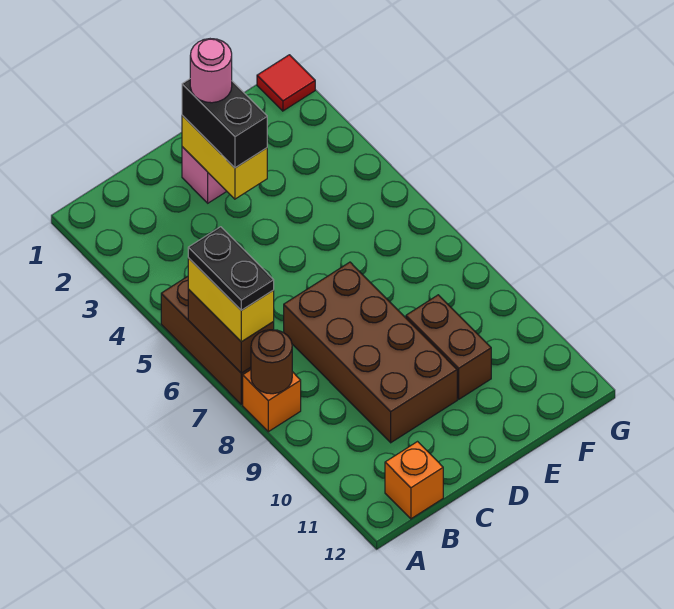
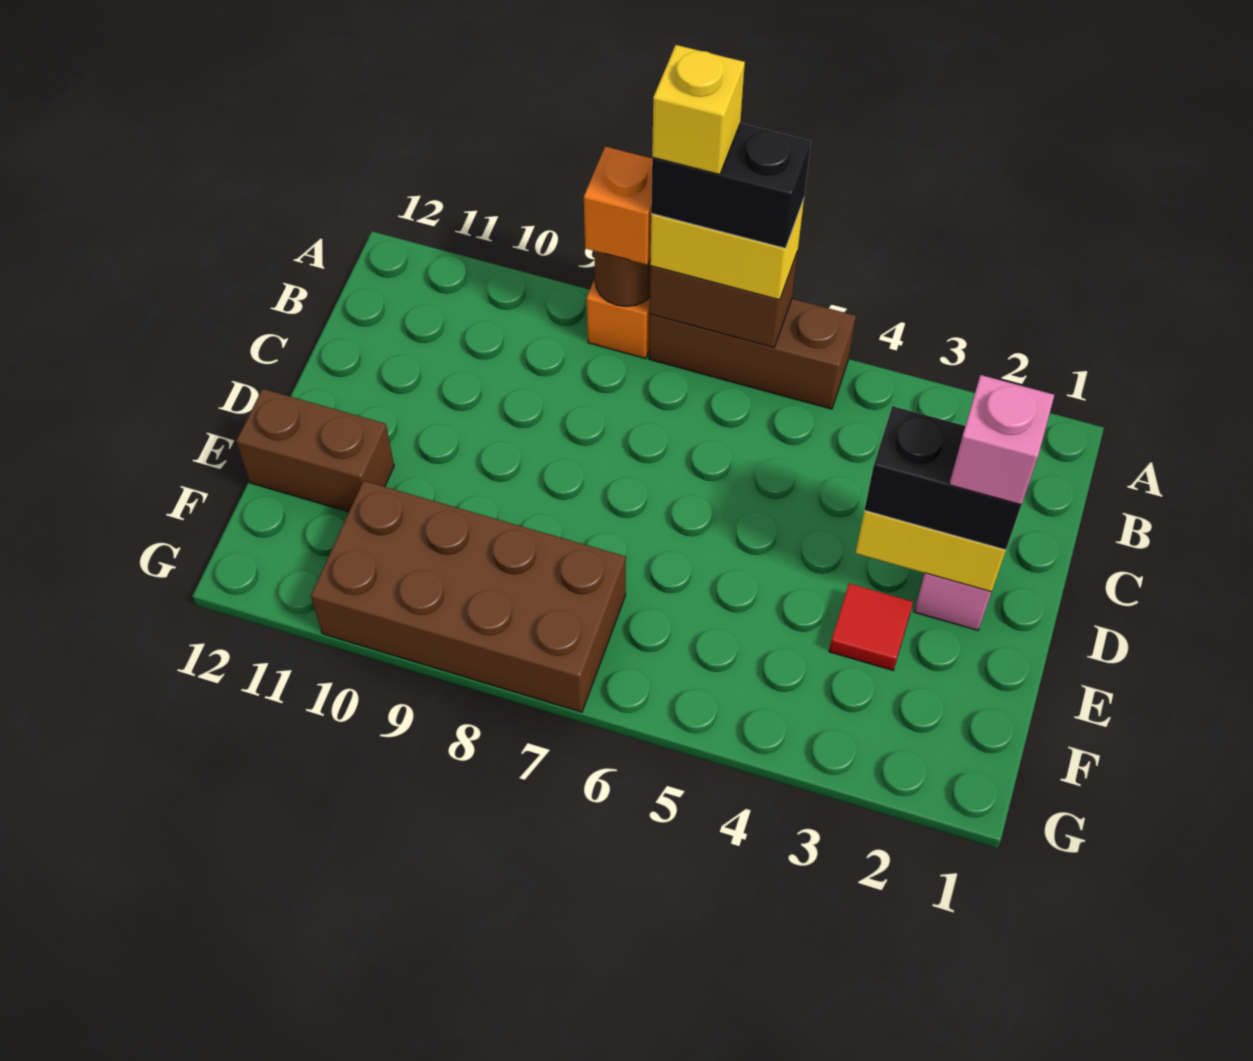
black plate A6:A7 level 4 -> black brick A6:A7 level 4
none -> yellow brick A7 level 5
orange brick B12 level 1 -> orange brick A8 level 3
brown brick C7:D10 level 1 -> brown brick F7:G10 level 1
pink round brick D2 level 4 -> pink brick D2 level 4
brown brick E9:E10 level 1 -> brown brick E11:E12 level 1
red tile G1 level 1 -> red tile E3 level 1

